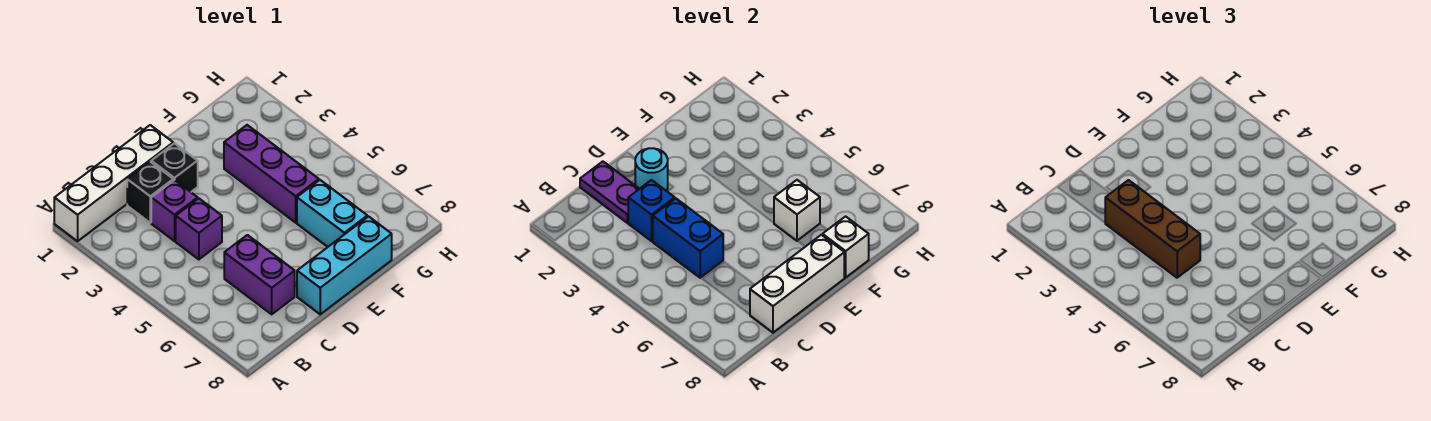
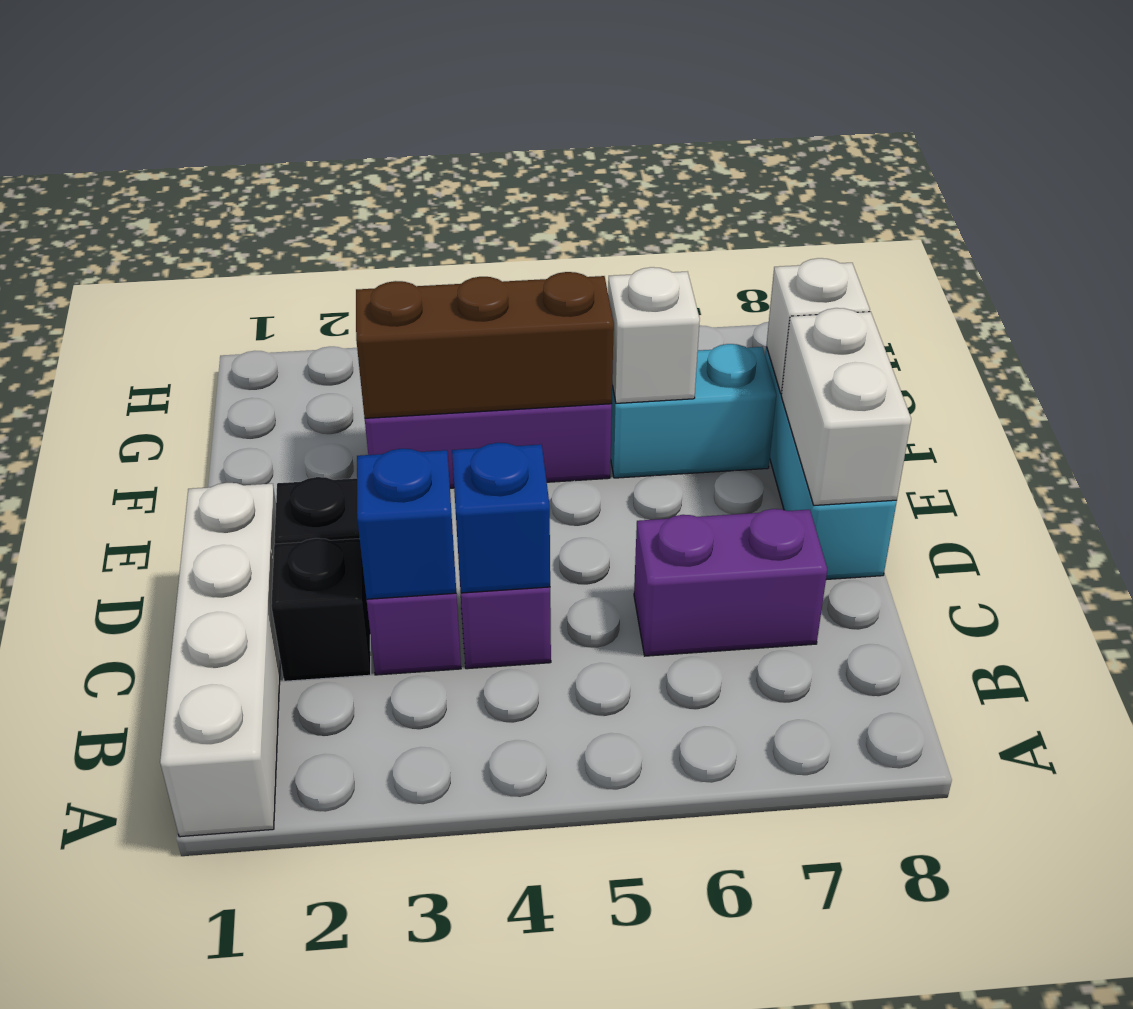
purple plate C1:C2 level 2 -> none
brown brick C3:C5 level 3 -> brown brick F3:F5 level 2
blue brick C4:C5 level 2 -> blue brick C4 level 2
white brick C8:E8 level 2 -> white brick D8:E8 level 2
cyan round brick D2 level 2 -> none

